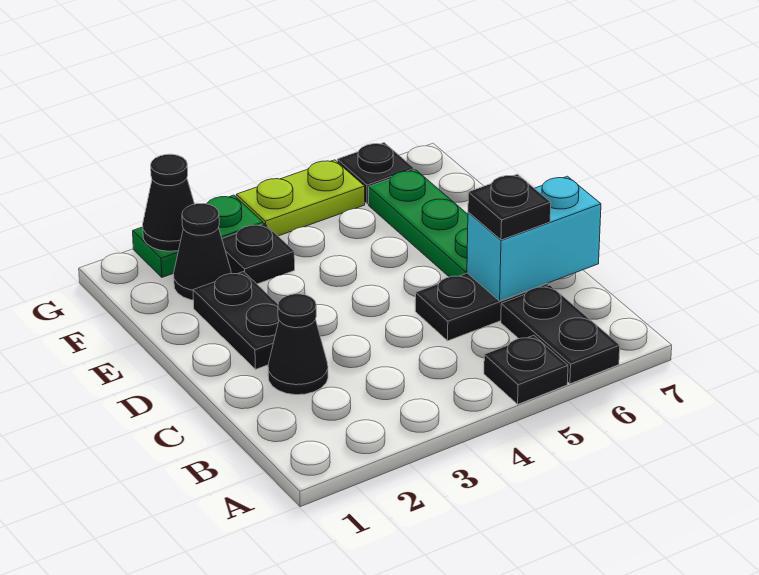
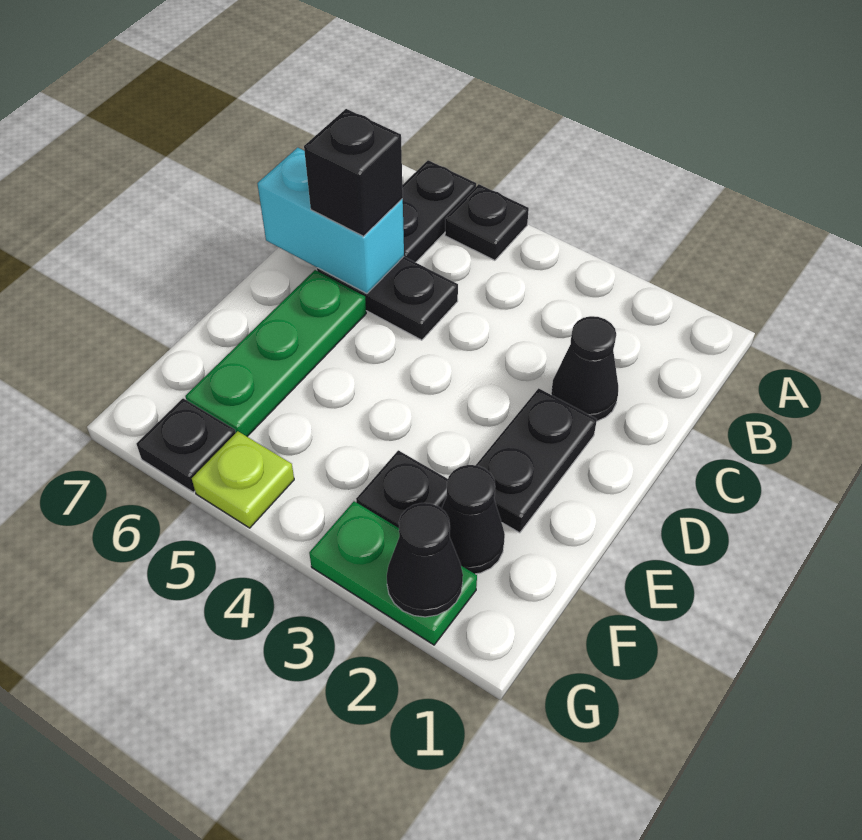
black plate C6 level 3 -> black brick C6 level 3
lime plate G4:G5 level 1 -> lime plate G5 level 1

